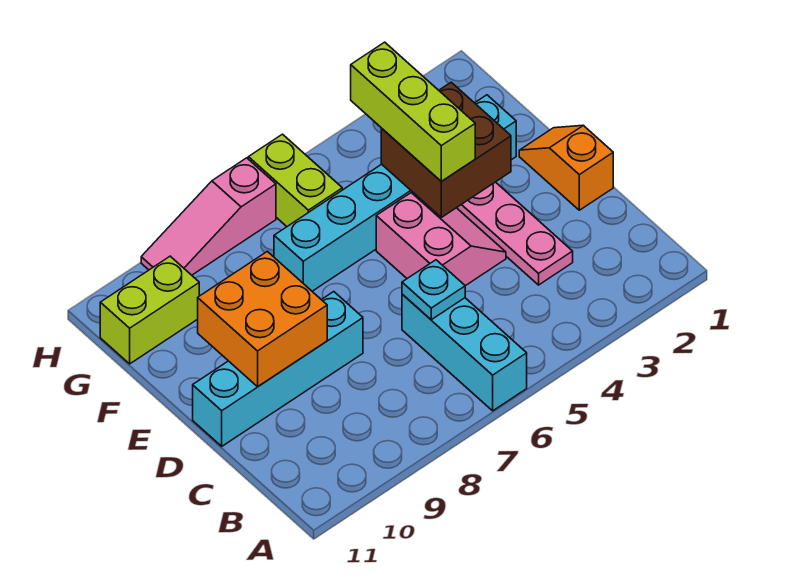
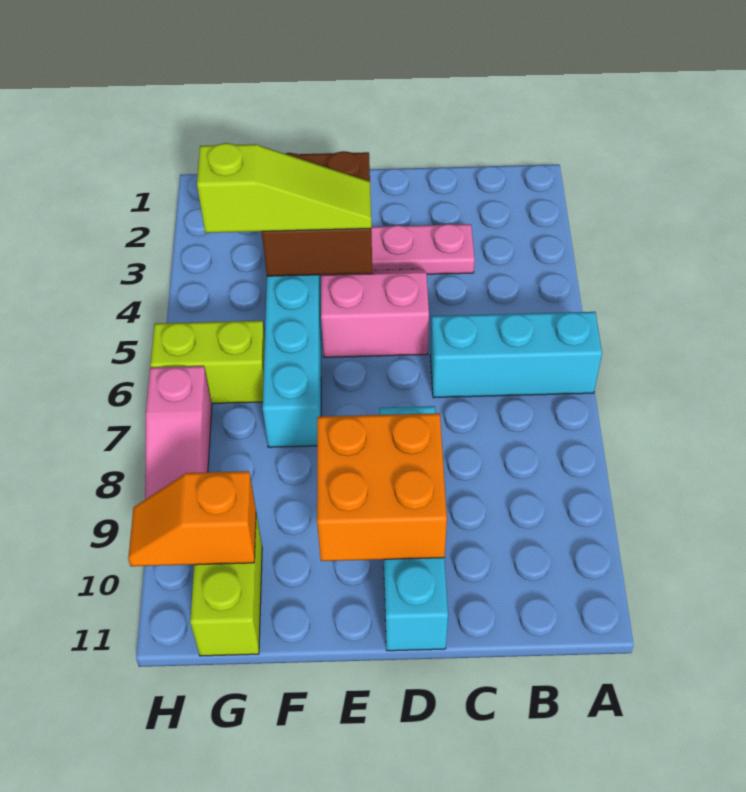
cyan plate C6 level 2 -> none
orange slope D1:E1 level 1 top D -> orange slope G10:H10 level 2 top G
lime brick E4:G4 level 3 -> lime slope E4:G4 level 3 top G

